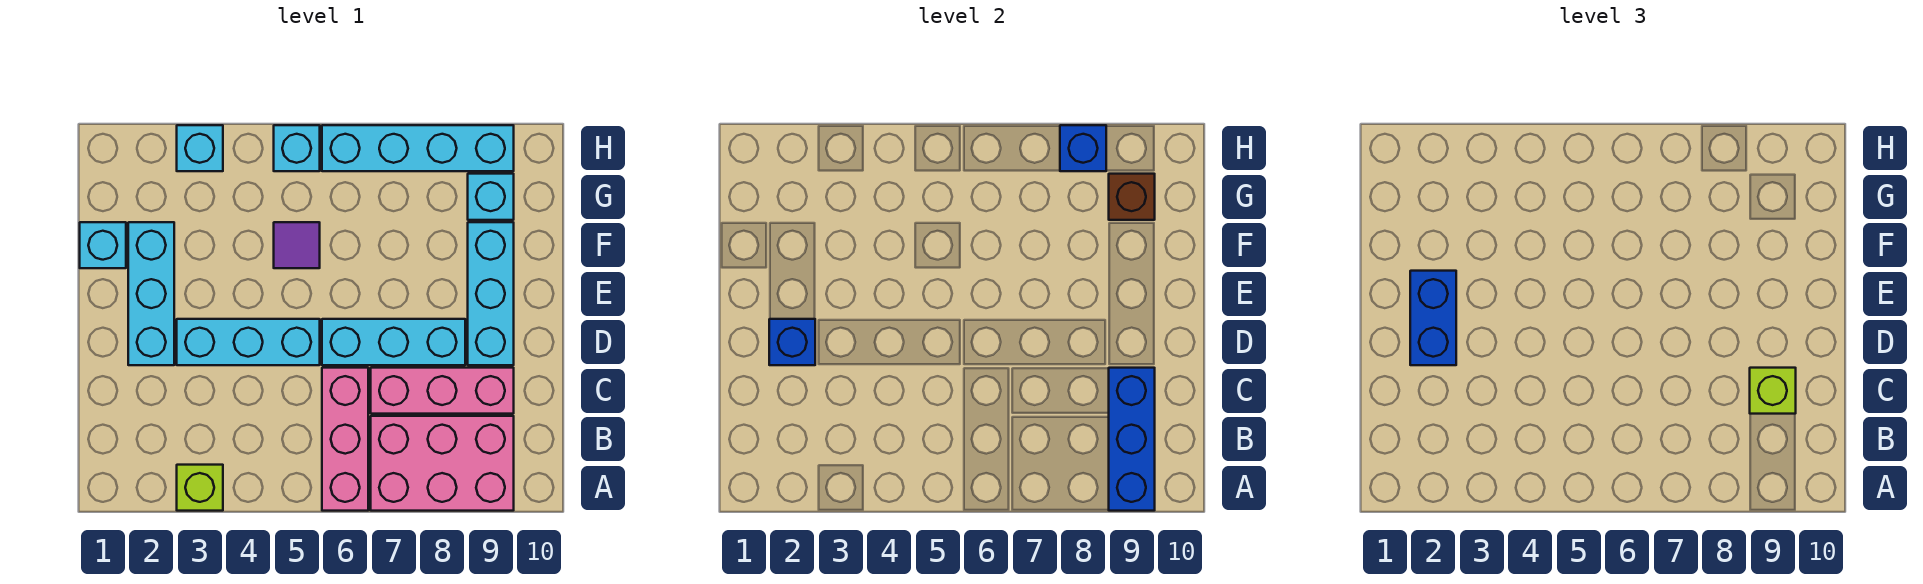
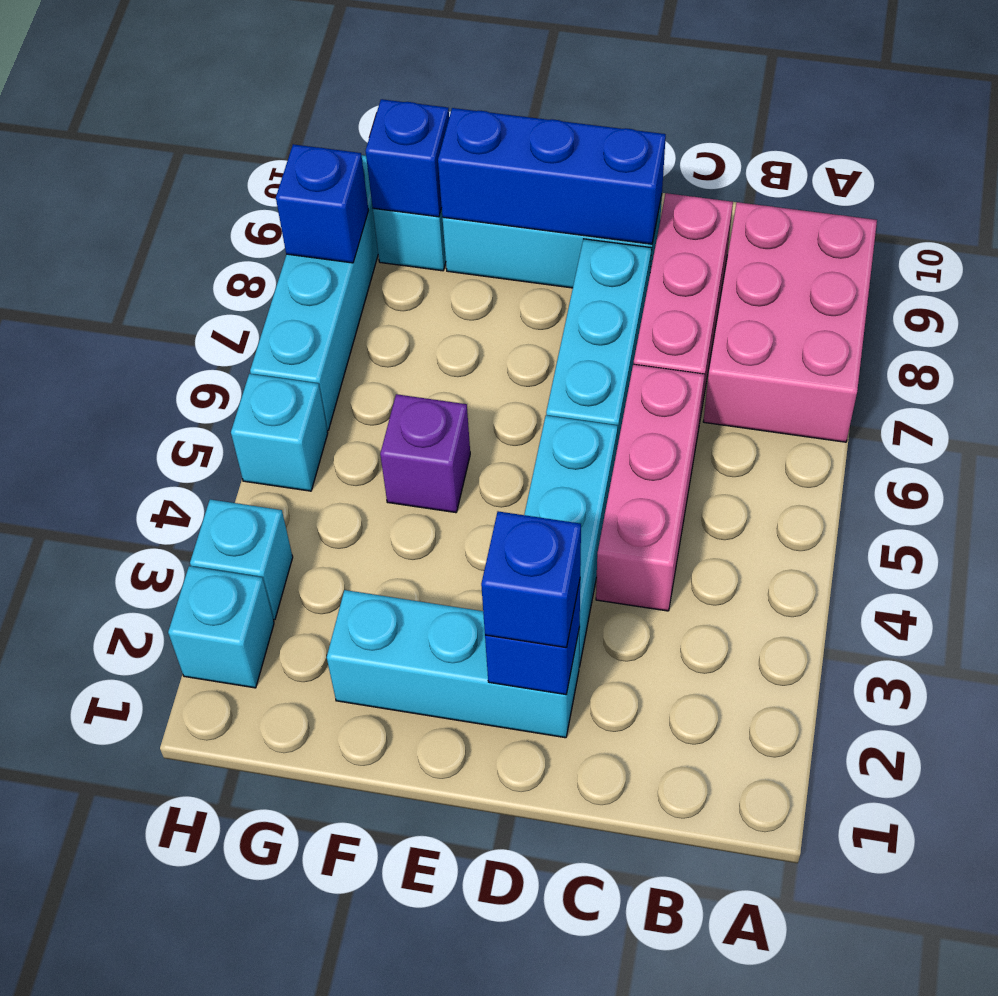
lime brick A3 level 1 -> none
pink brick A6:C6 level 1 -> pink brick C4:C6 level 1
blue brick A9:C9 level 2 -> blue brick D9:F9 level 2
lime brick C9 level 3 -> none
blue brick D2:E2 level 3 -> blue brick D2 level 3
cyan brick F1 level 1 -> cyan brick H2 level 1
purple tile F5 level 1 -> purple brick F5 level 1
brown brick G9 level 2 -> blue brick G9 level 2

